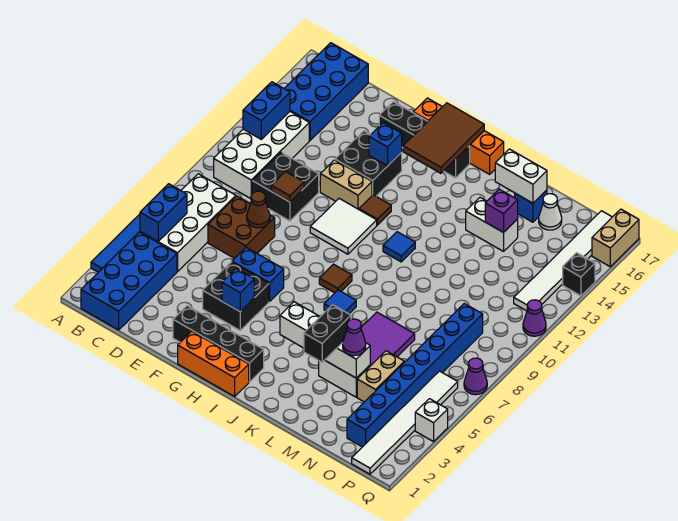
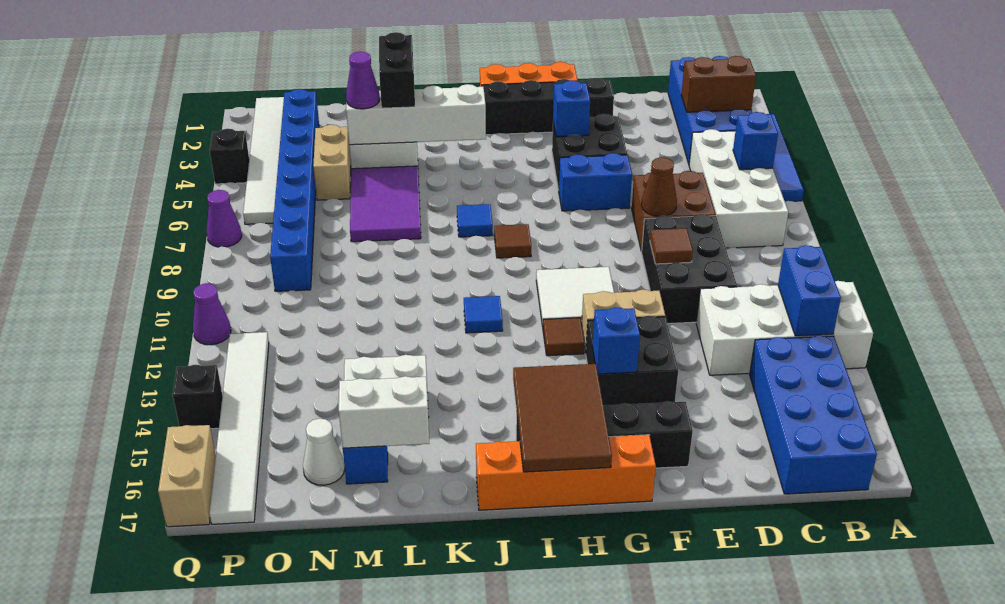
none -> brown brick B3:C3 level 2
blue brick B5:B6 level 2 -> blue brick B6 level 2
white brick B10:C13 level 1 -> white brick A12:D13 level 1
black brick D10:E11 level 1 -> black brick D9:E11 level 1
purple brick M14 level 2 -> none
white brick Q4 level 1 -> black brick Q4 level 1

